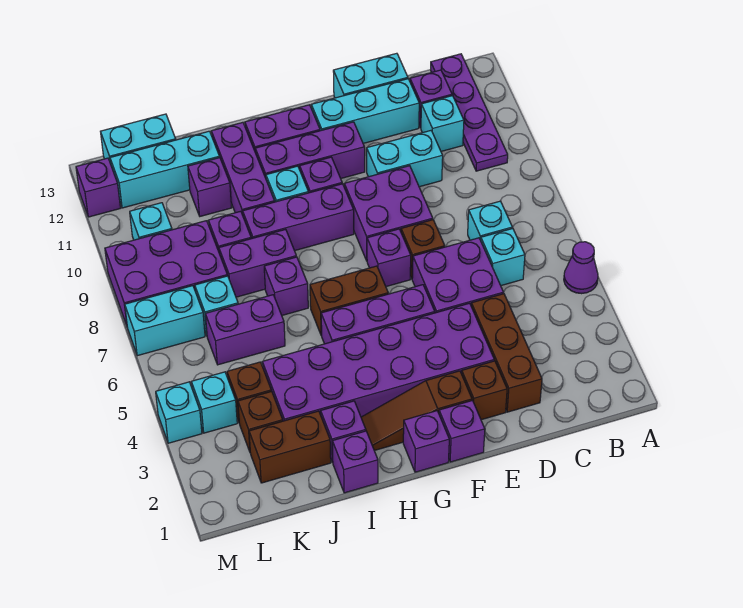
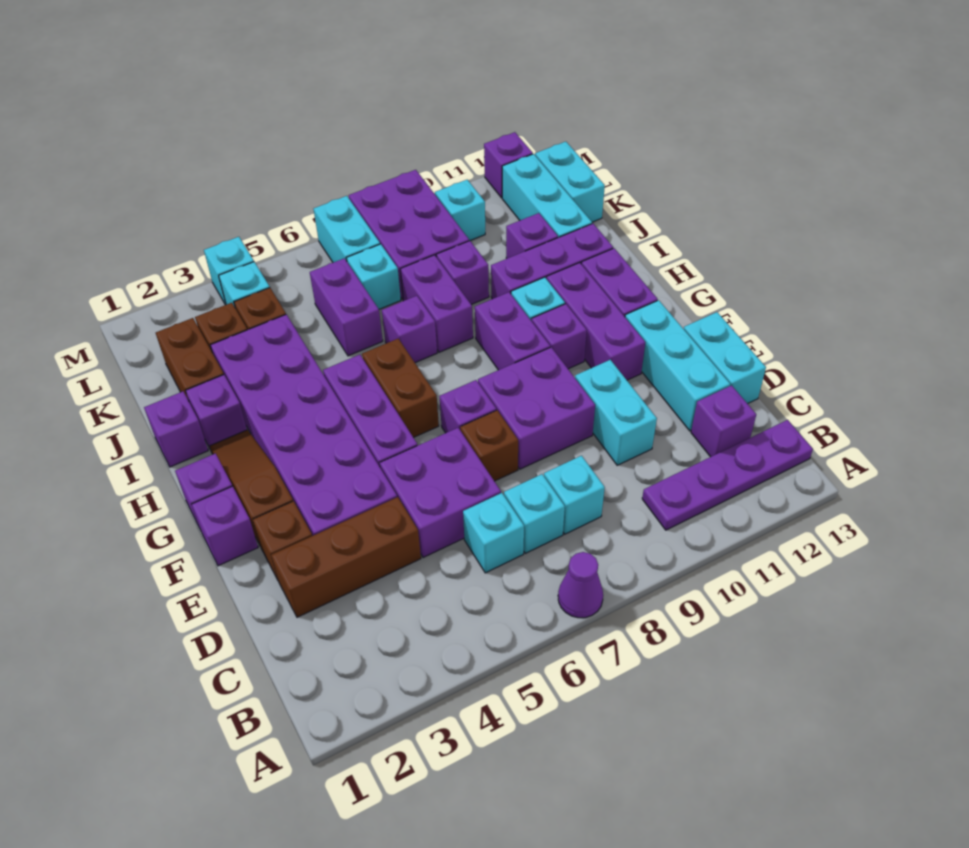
purple cone A5 level 1 -> purple cone A7 level 1
cyan brick C11 level 1 -> cyan brick C8 level 1
purple brick G9:I9 level 1 -> purple brick G9:H9 level 1

